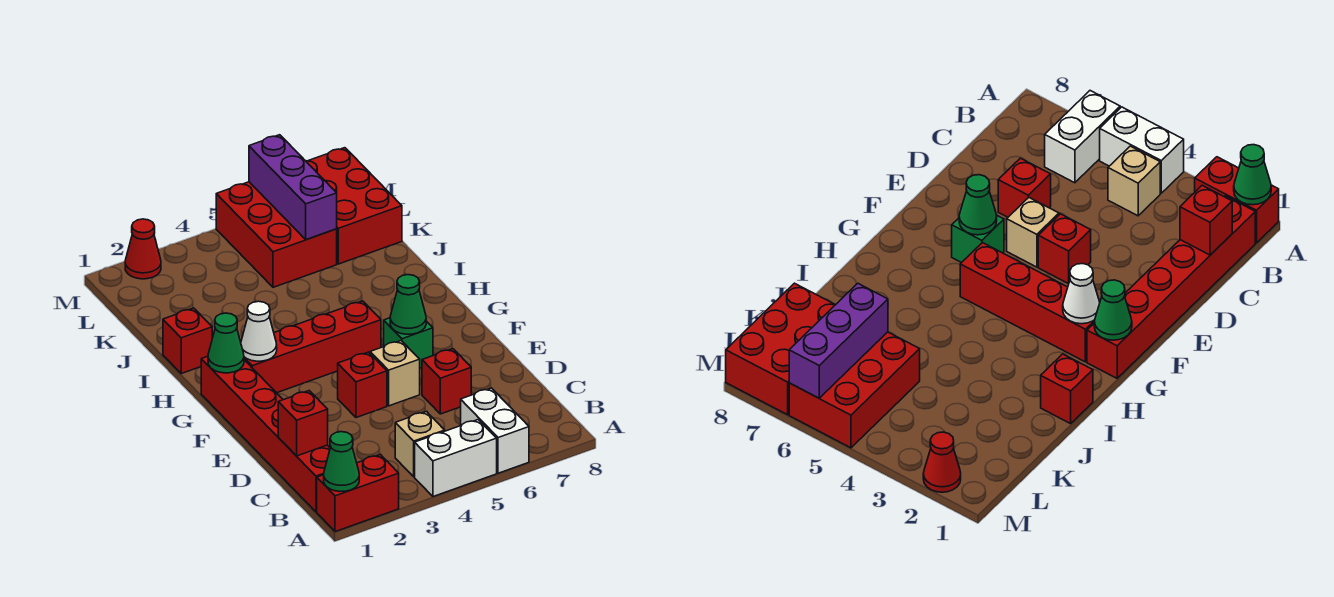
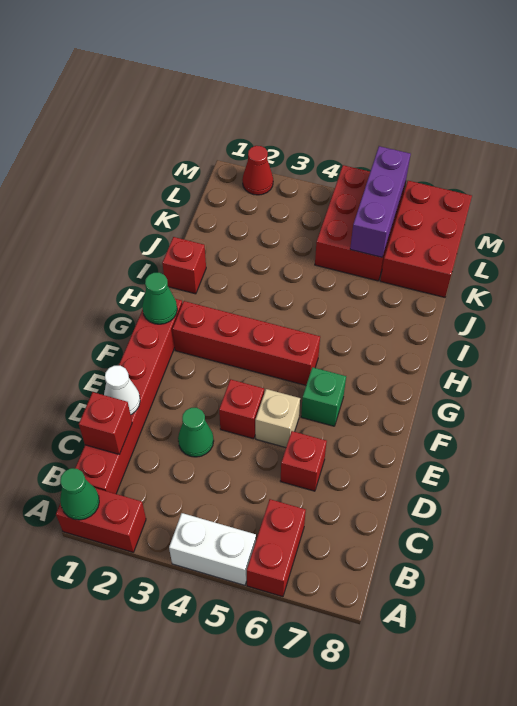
white brick A6:B6 level 1 -> red brick A6:B6 level 1
tan brick B4 level 1 -> none
green cone F6 level 2 -> green cone D3 level 1
white cone G2 level 2 -> white cone D1 level 2

